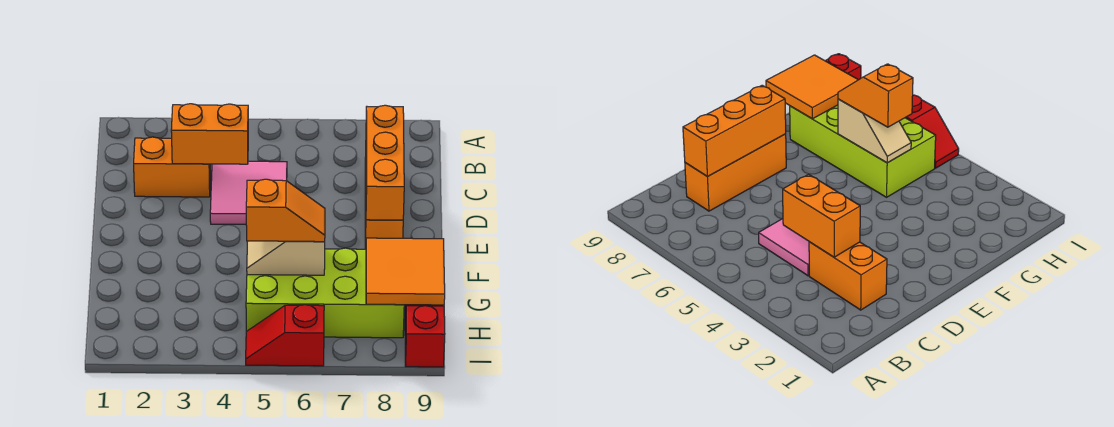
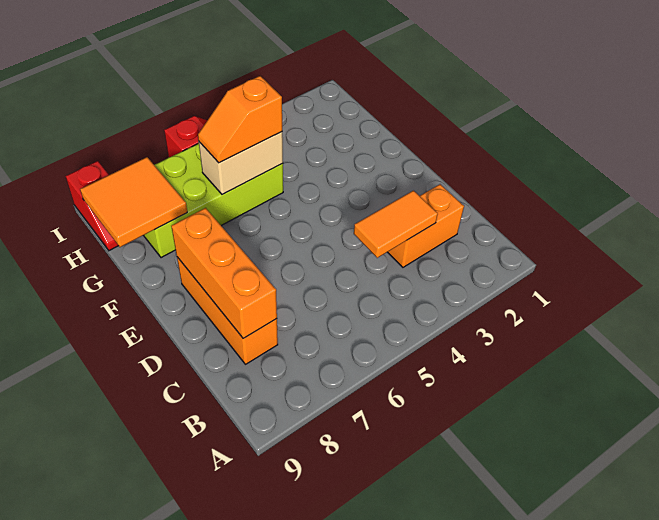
orange brick C3:C4 level 2 -> orange tile C3:C4 level 2
pink tile C4:D5 level 1 -> none
tan slope G5:G6 level 2 top 6 -> tan brick G5:G6 level 2

